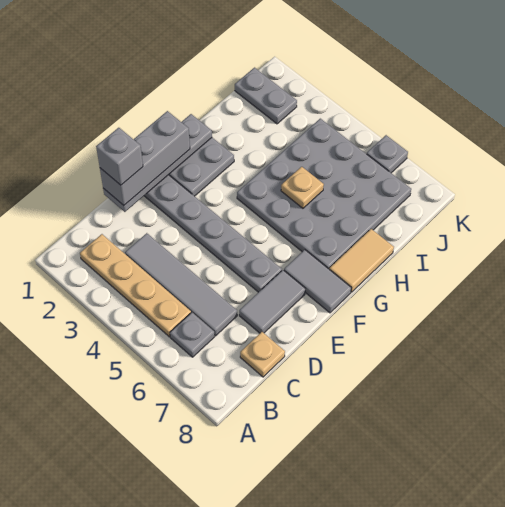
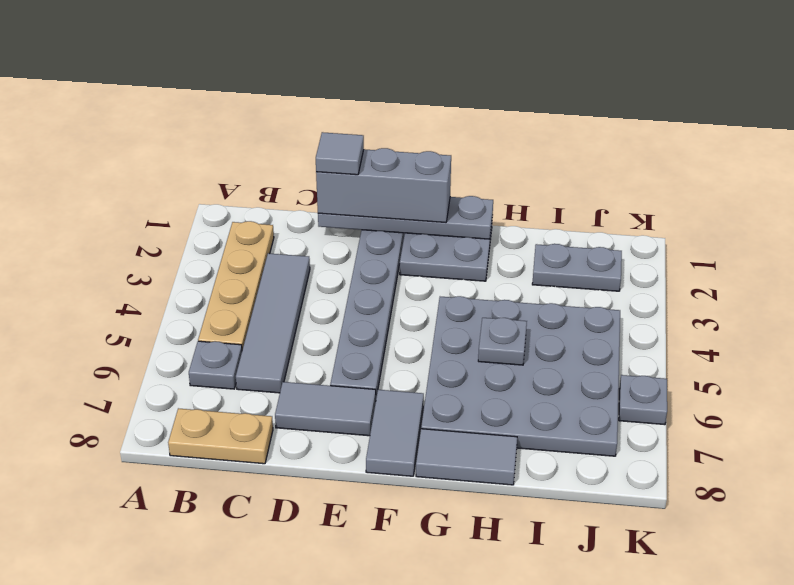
tan plate C8 level 1 -> tan plate B8:C8 level 1
grey brick D1 level 4 -> grey tile D1 level 4
tan tile G8:H8 level 1 -> grey tile G8:H8 level 1
tan plate H5 level 2 -> grey plate H5 level 2
grey plate J1:J2 level 1 -> grey plate I2:J2 level 1

